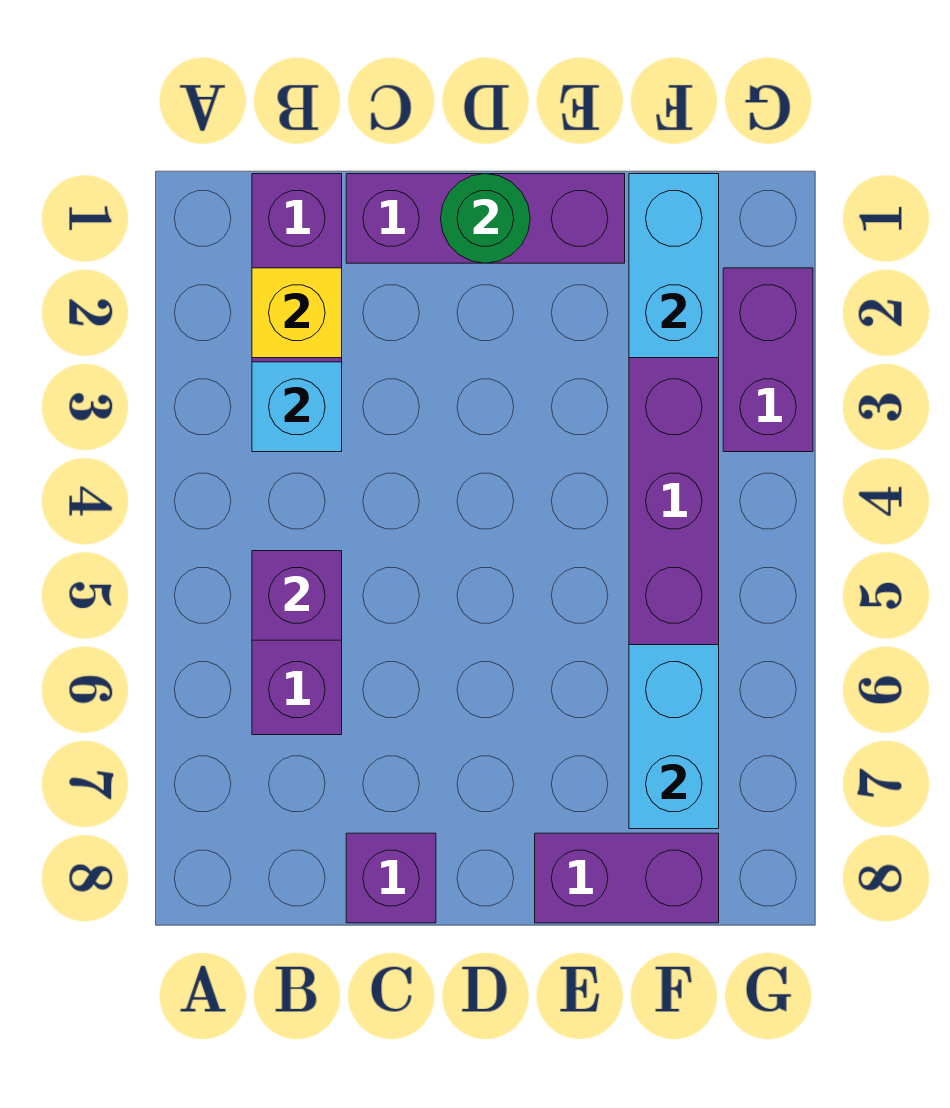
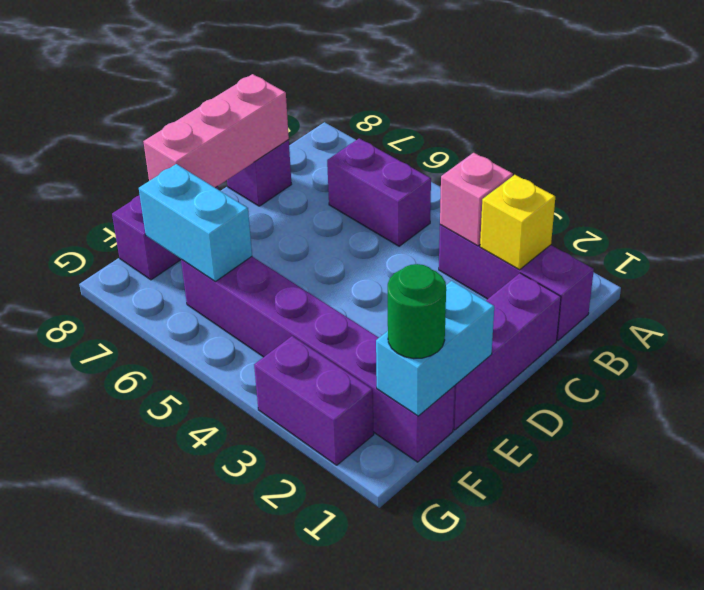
cyan brick B3 level 2 -> pink brick B3 level 2
purple brick B5 level 2 -> none
none -> pink brick C8:E8 level 2
green round brick D1 level 2 -> green round brick F1 level 3
cyan brick F1:F2 level 2 -> cyan brick E1:F1 level 2

